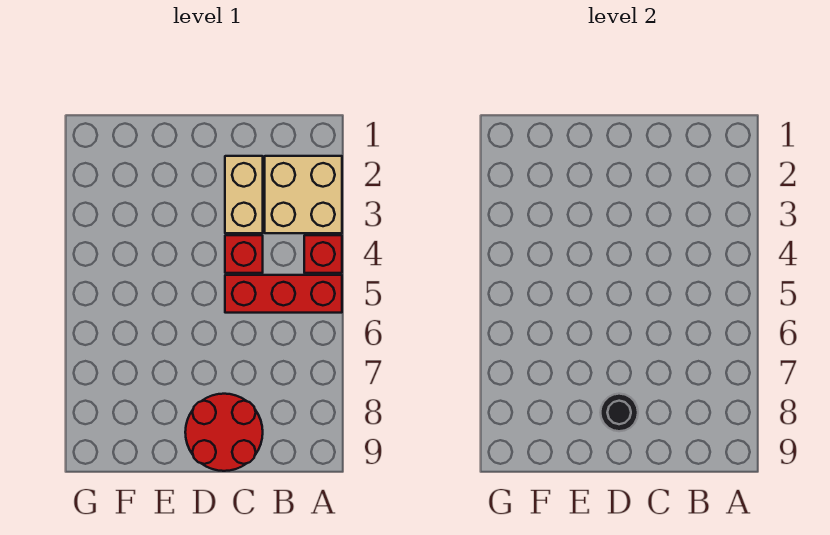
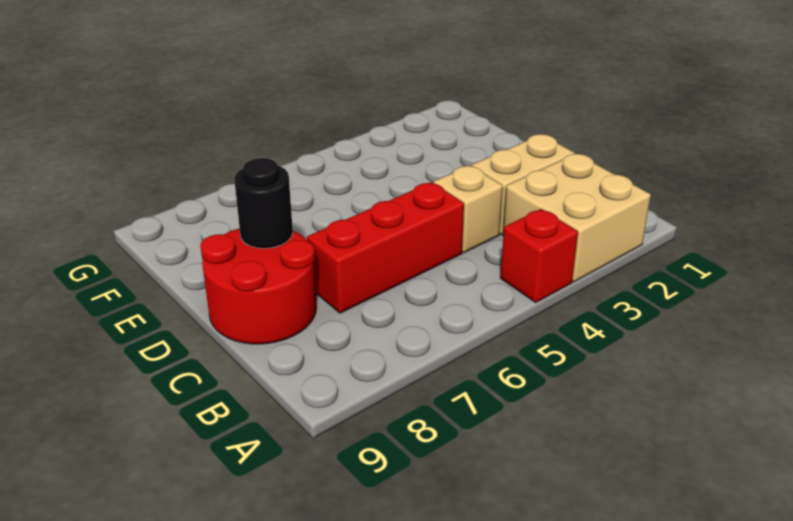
red brick A5:C5 level 1 -> red brick C5:C7 level 1
red brick C4 level 1 -> tan brick C4 level 1

